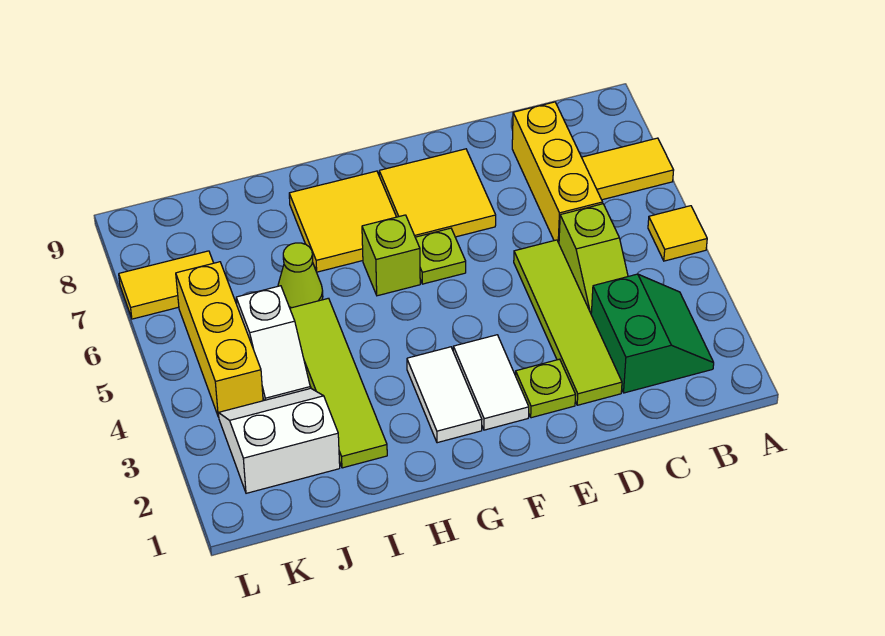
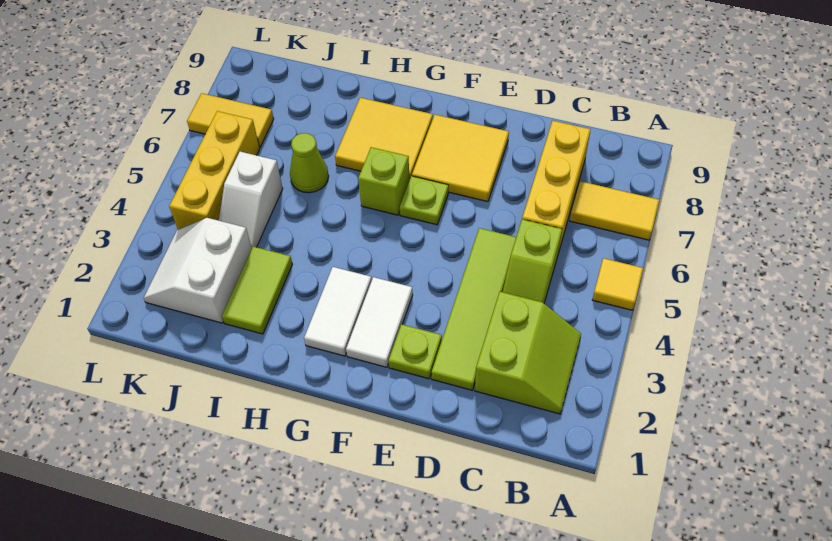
green slope B2:C3 level 1 top C -> lime slope B2:C3 level 1 top C
lime tile I2:I5 level 1 -> lime tile I2:I3 level 1
white slope J2:K3 level 1 top 2 -> white slope J2:K3 level 1 top J

